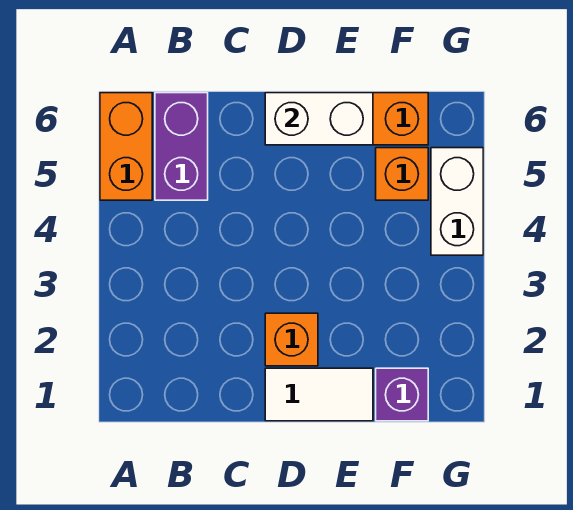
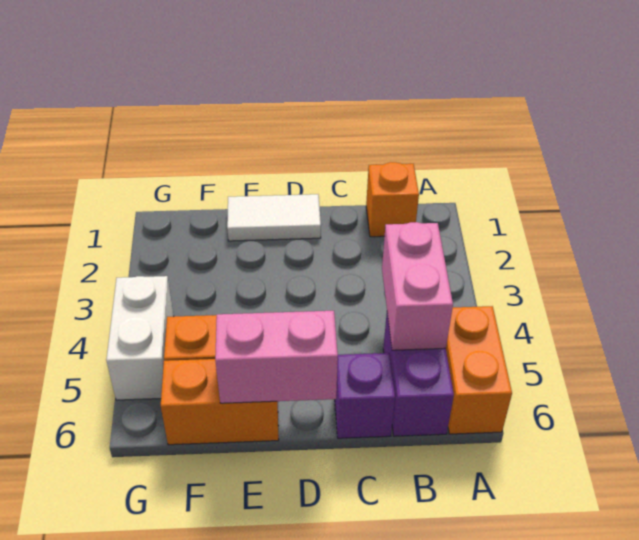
none -> pink brick B4:B5 level 2
orange brick D2 level 1 -> orange brick B1 level 1
white brick D6:E6 level 2 -> pink brick D6:E6 level 2
purple brick F1 level 1 -> purple brick C6 level 1

